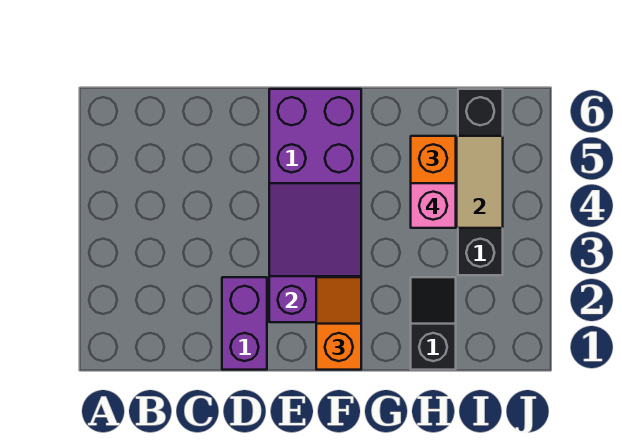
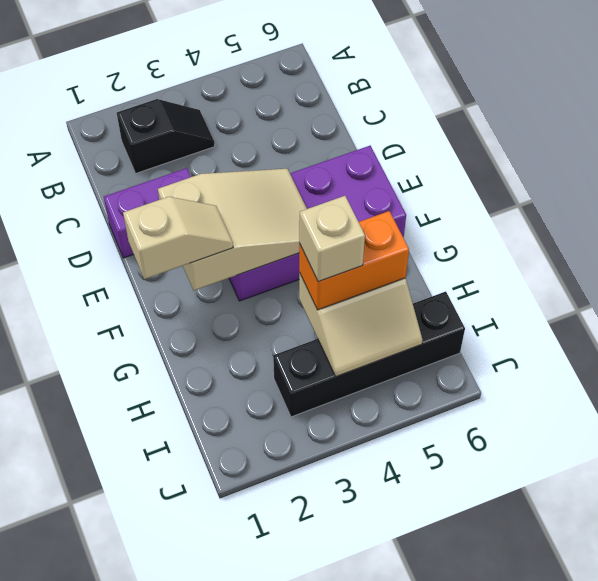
purple slope E2:F4 level 2 top 2 -> tan slope E2:F4 level 2 top 2
orange slope F1:F2 level 3 top 1 -> tan slope F1:F2 level 3 top 1
black slope H1:H2 level 1 top 1 -> black slope B2:B3 level 1 top 2
pink brick H4 level 4 -> tan brick H4 level 4

